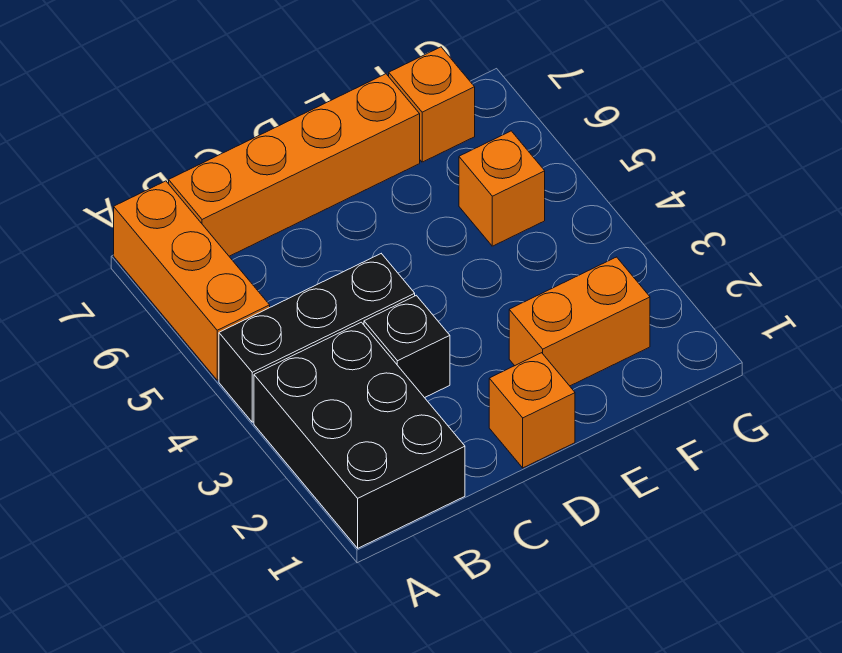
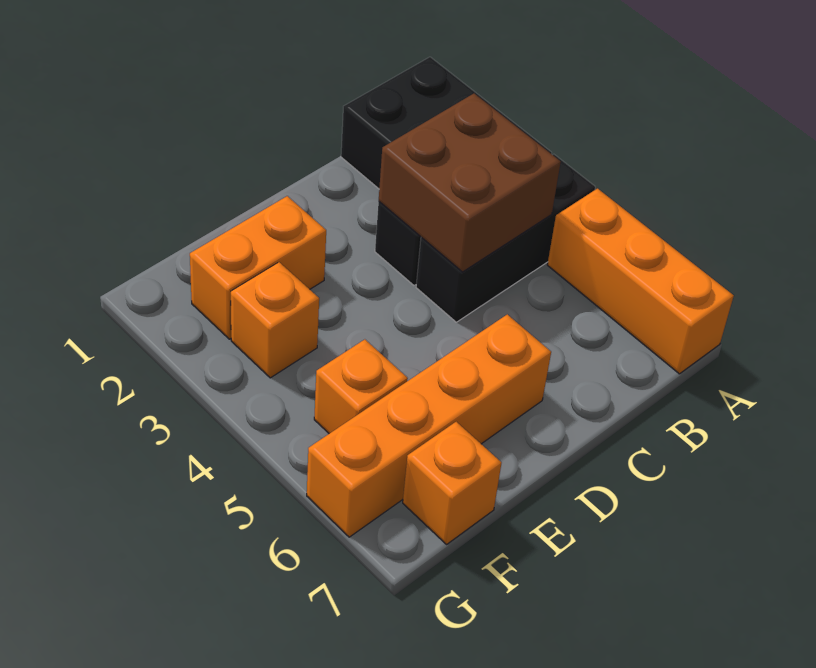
none -> brown brick B3:C4 level 2
orange brick B7:E7 level 1 -> orange brick D6:G6 level 1
orange brick D1 level 1 -> orange brick F3 level 1

